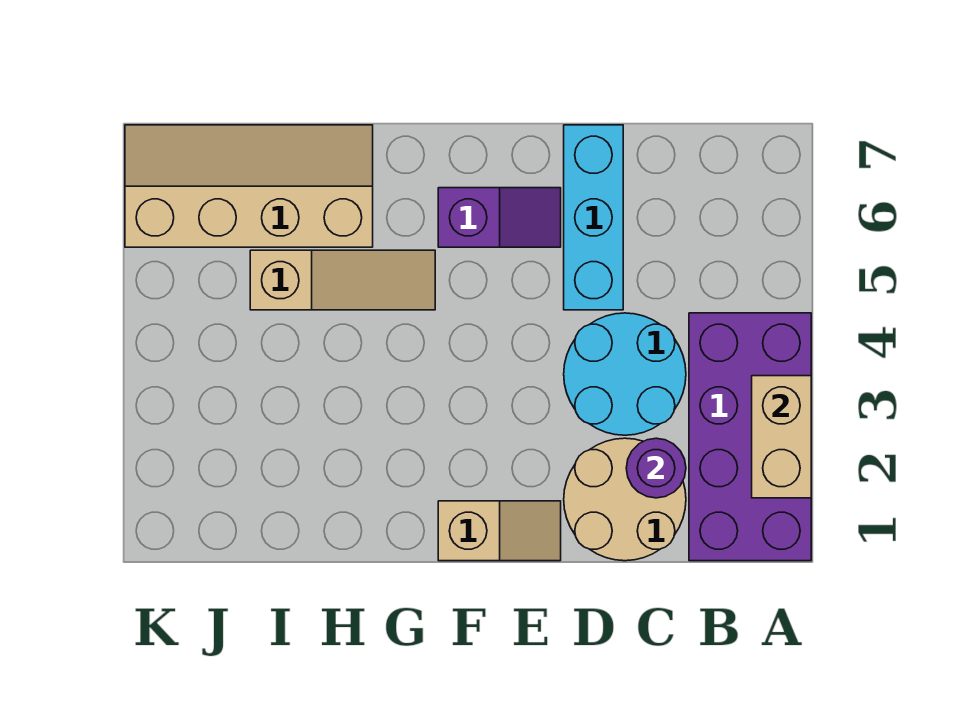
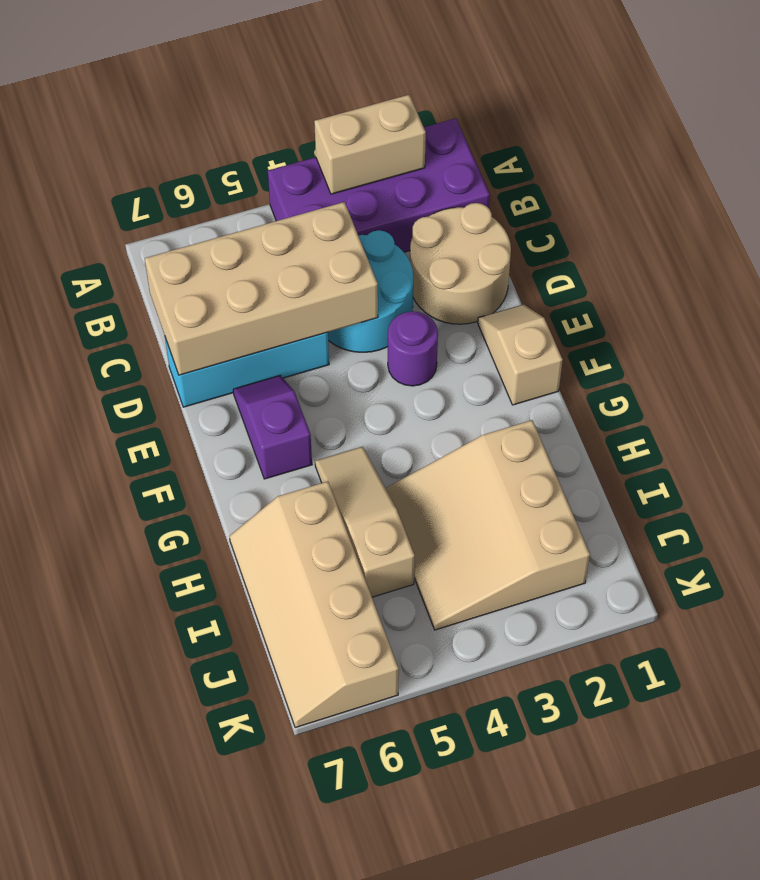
purple round brick C2 level 2 -> purple round brick E3 level 1
none -> tan brick C4:D7 level 2
none -> tan slope H2:J4 level 1 top 2

